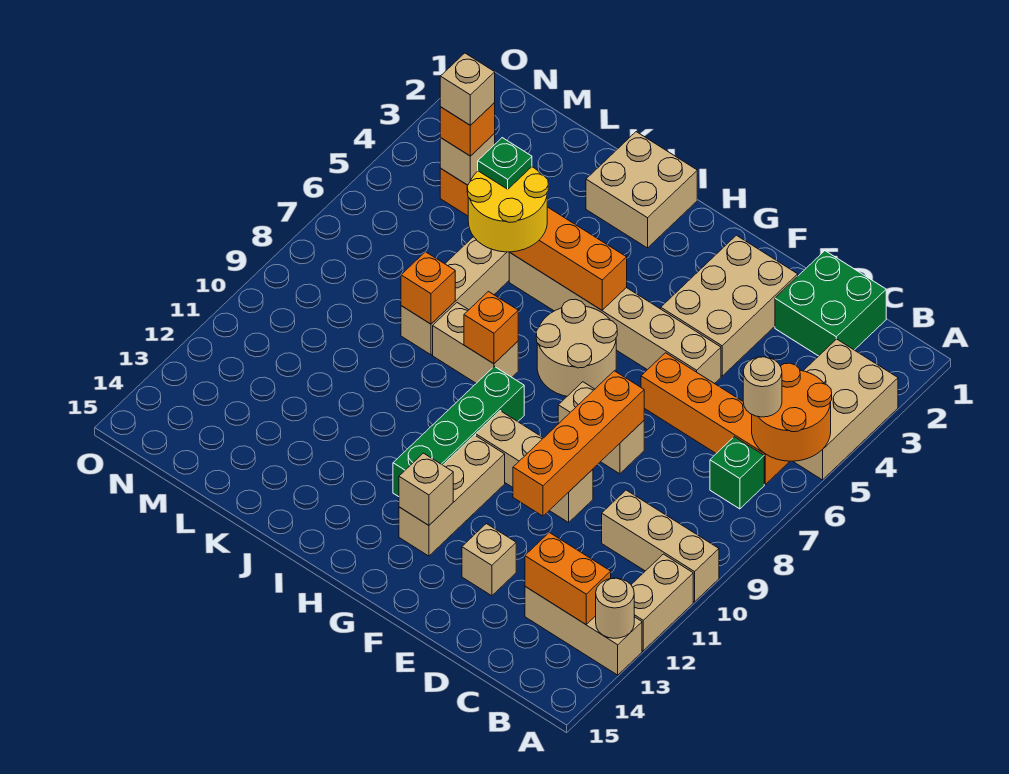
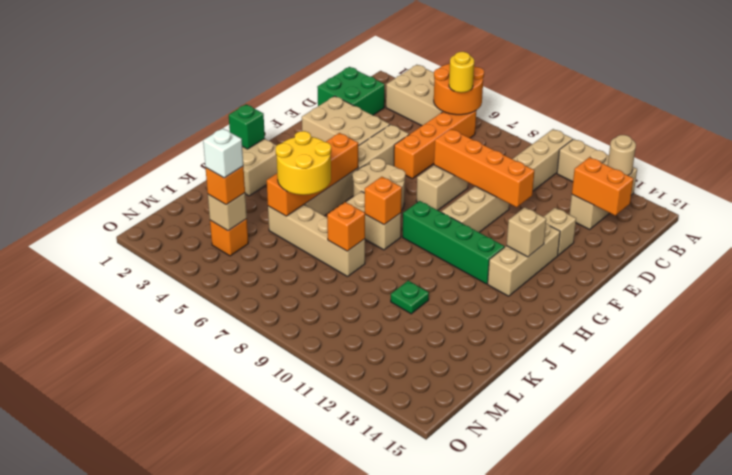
tan round brick B6 level 3 -> yellow round brick B6 level 3
green brick B7 level 1 -> green brick I1 level 2
orange brick B13:C13 level 2 -> orange brick C13:C14 level 2
tan brick G11:G13 level 1 -> tan brick F13:H13 level 1
tan brick I8:J8 level 1 -> tan brick I7:I8 level 1
green plate K5 level 4 -> green plate K11 level 1
tan brick M4 level 4 -> white brick M4 level 4

